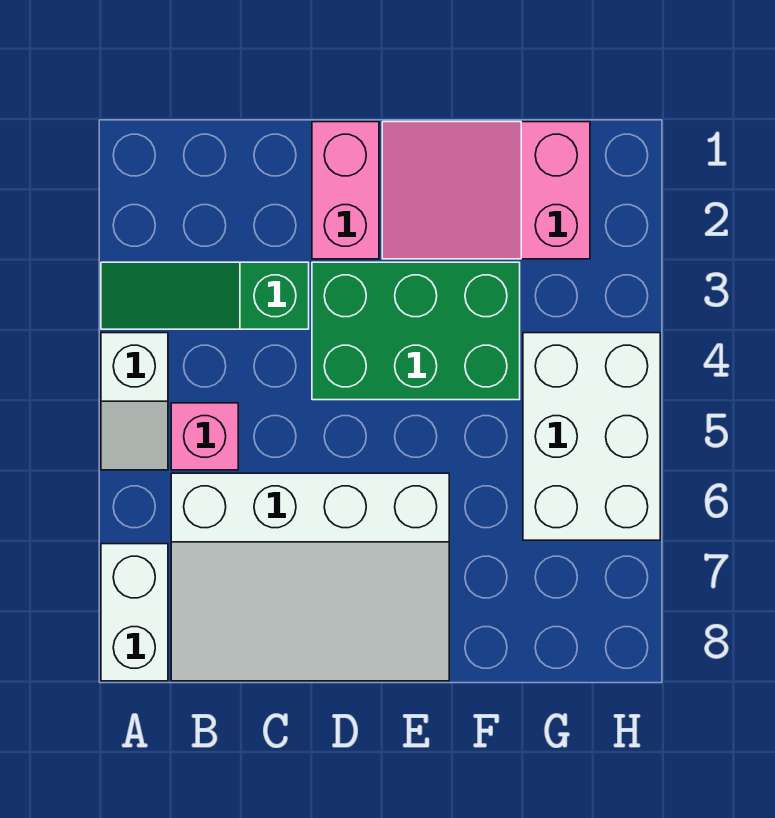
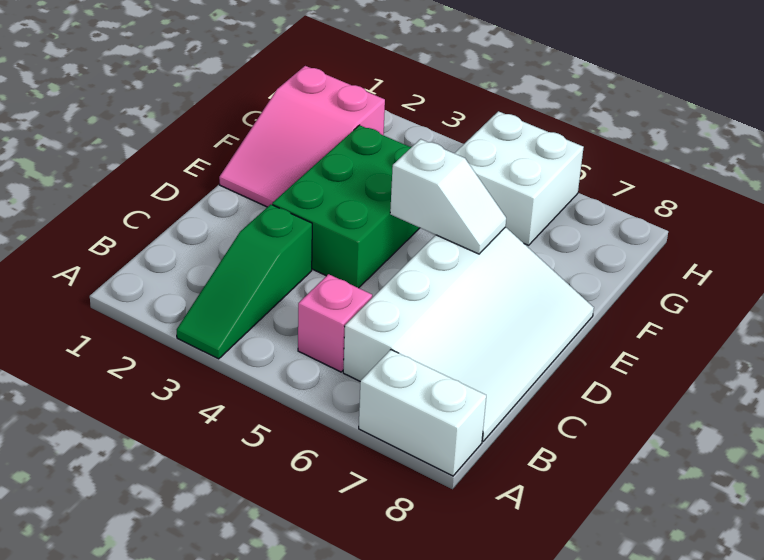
white slope A4:A5 level 1 top 4 -> white slope E5:E6 level 2 top 5
pink brick D1:D2 level 1 -> none
white brick G4:H6 level 1 -> white brick G5:H6 level 1

